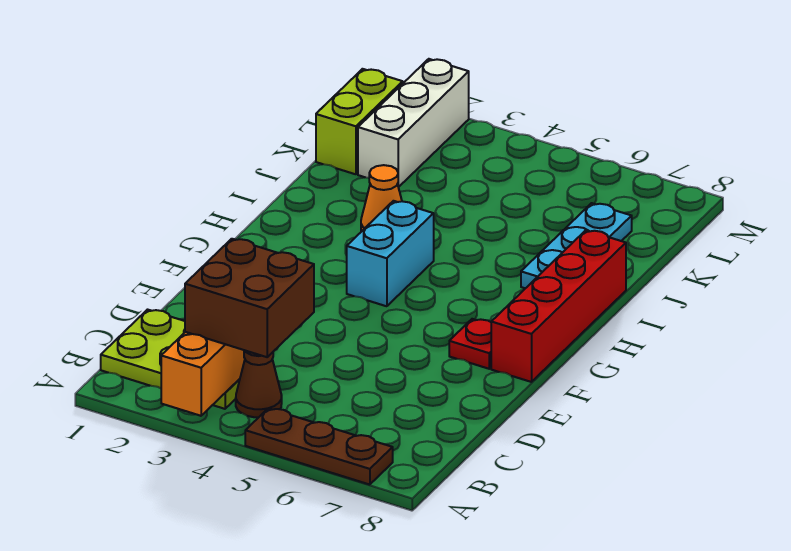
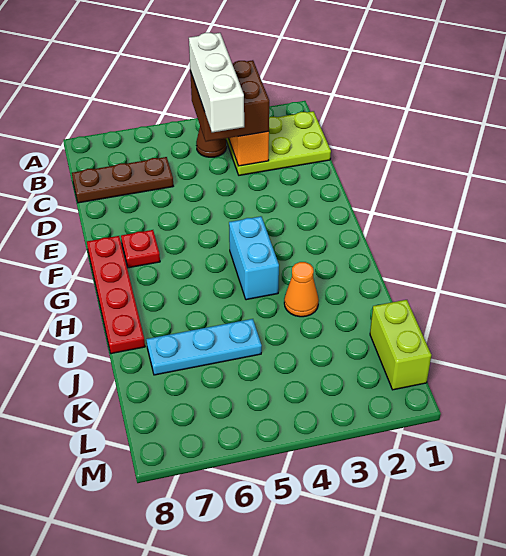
brown plate A5:A7 level 1 -> brown plate C6:C8 level 1
red brick F8:I8 level 1 -> red plate F8:I8 level 1
cyan plate I7:K7 level 1 -> cyan plate J5:J7 level 1
white brick K2:M2 level 1 -> white brick B4:D4 level 4

